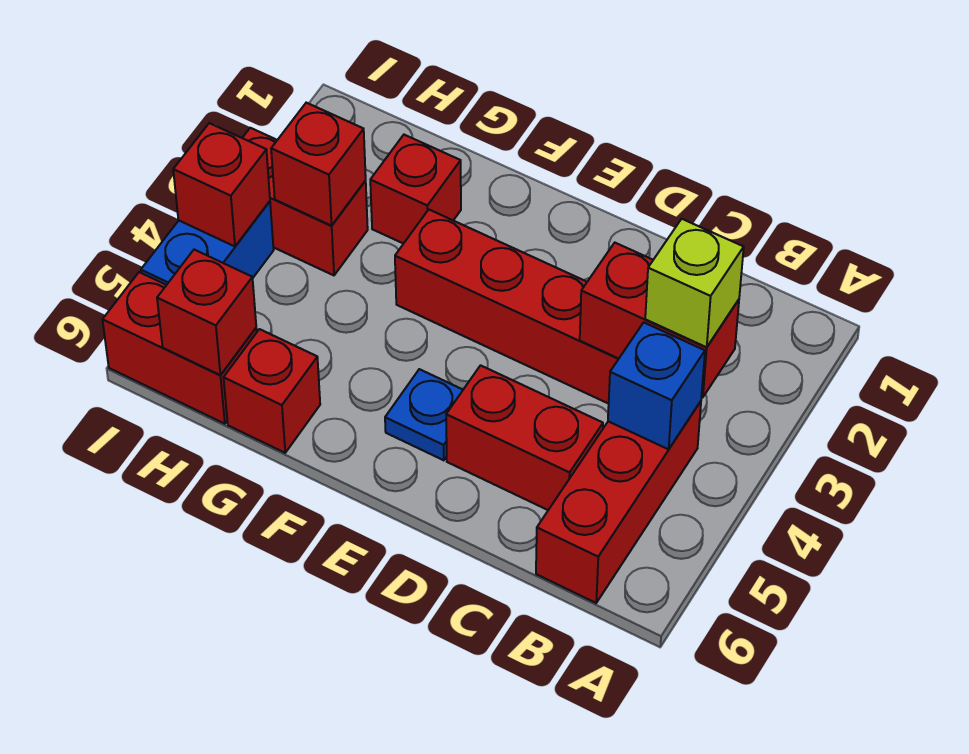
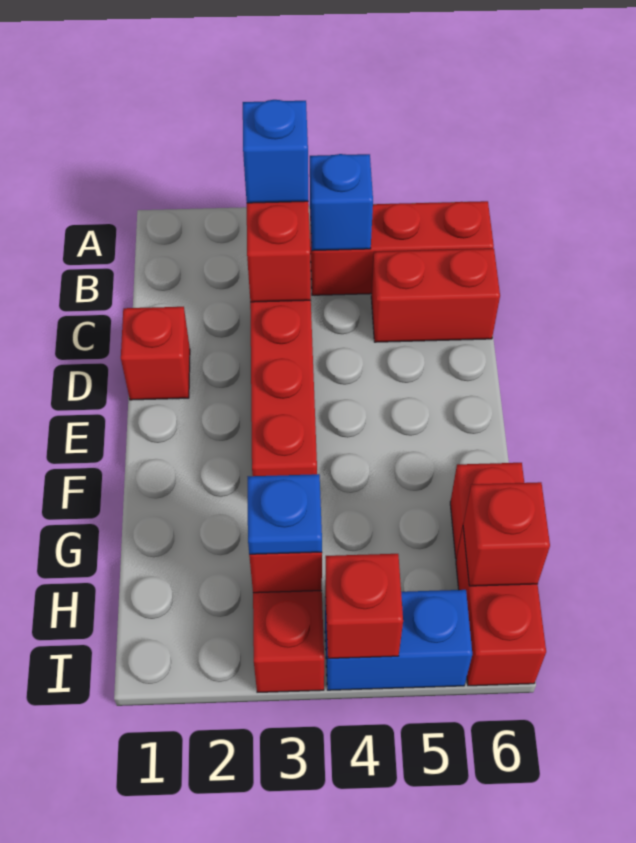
lime brick B3 level 3 -> blue brick B3 level 3
red brick C5:D5 level 1 -> red brick C5:C6 level 1
blue plate E5 level 1 -> blue plate H3 level 3
red brick G2 level 1 -> red brick D1 level 1

